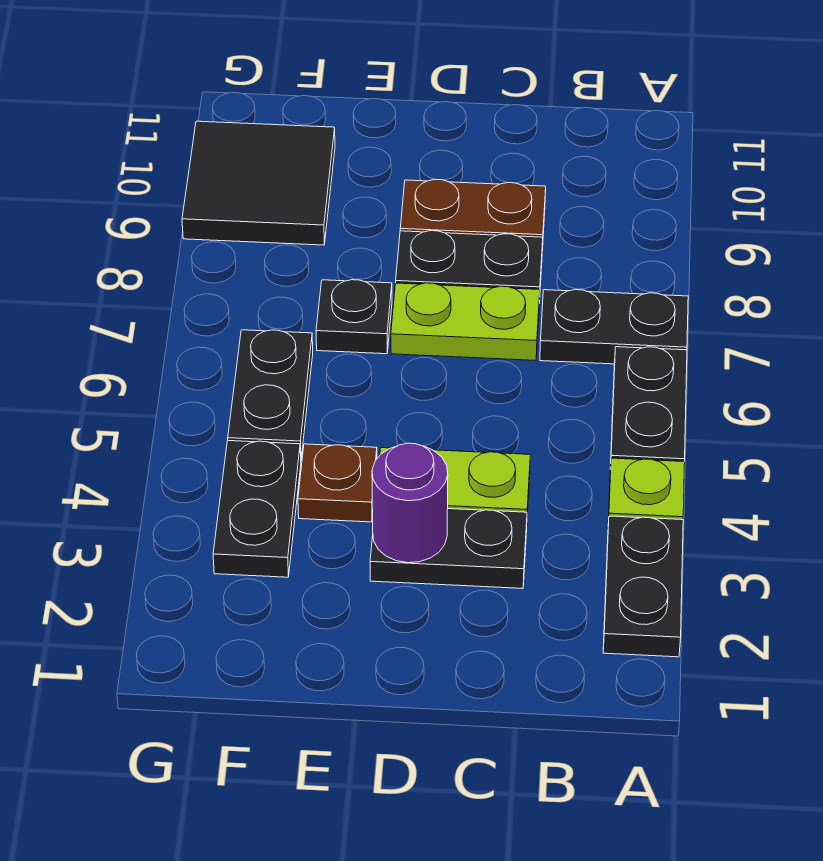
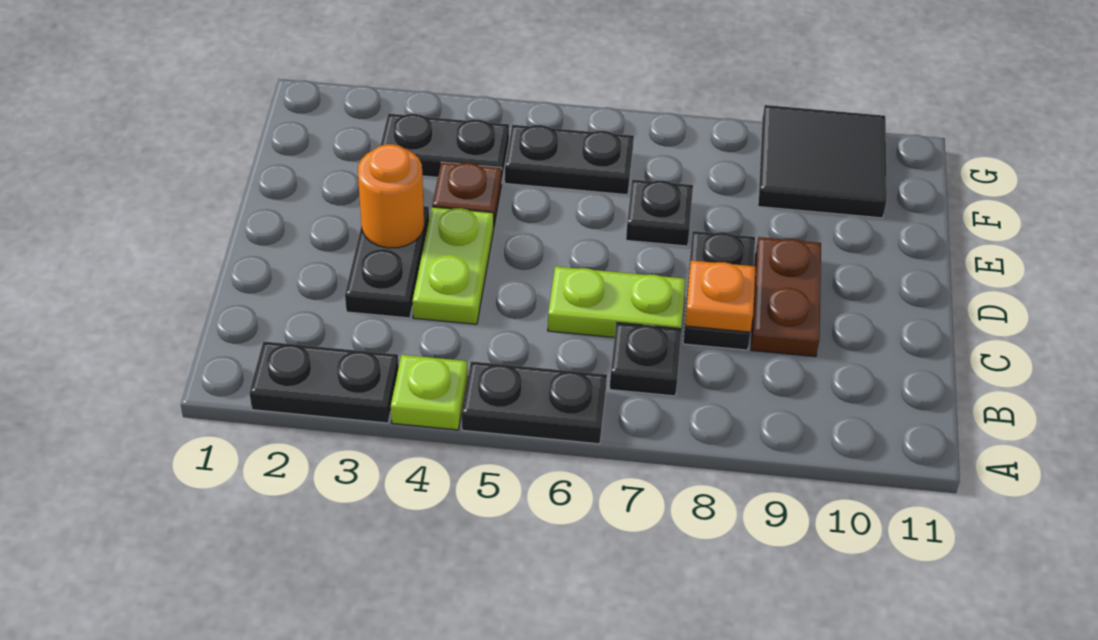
black plate A7:B7 level 1 -> black plate B7 level 1
lime plate C7:D7 level 1 -> lime plate C6:C7 level 1
none -> orange plate C8 level 2
purple round brick D3 level 2 -> orange round brick D3 level 2

